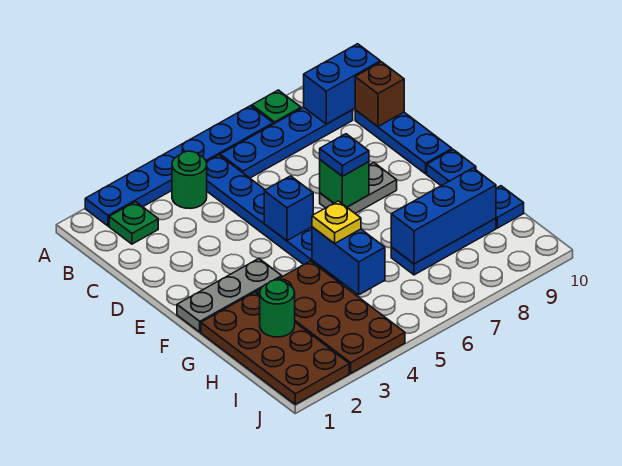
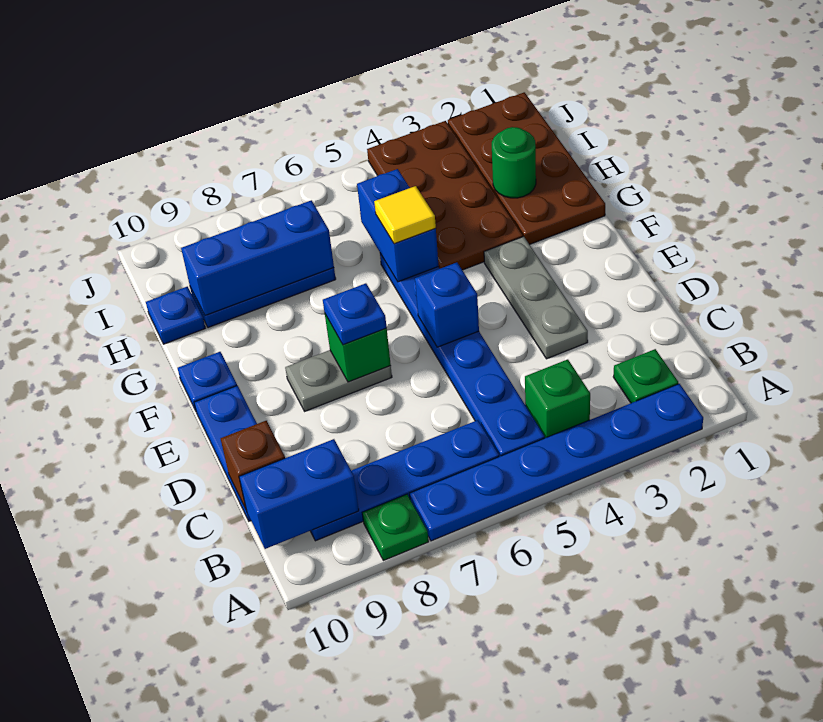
green round brick B4 level 1 -> green brick B4 level 1
grey plate F1:F3 level 1 -> grey plate D3:F3 level 1
yellow plate G5 level 3 -> yellow tile G5 level 3

